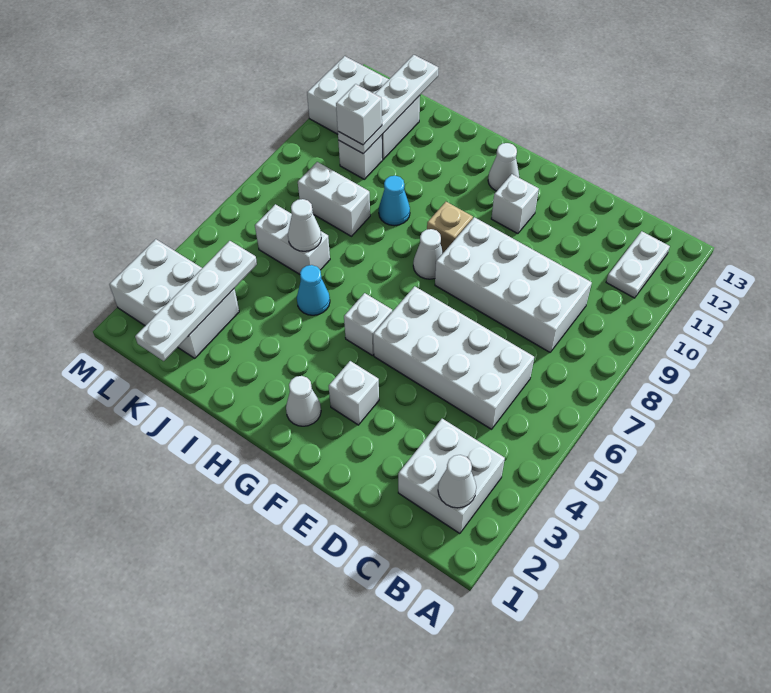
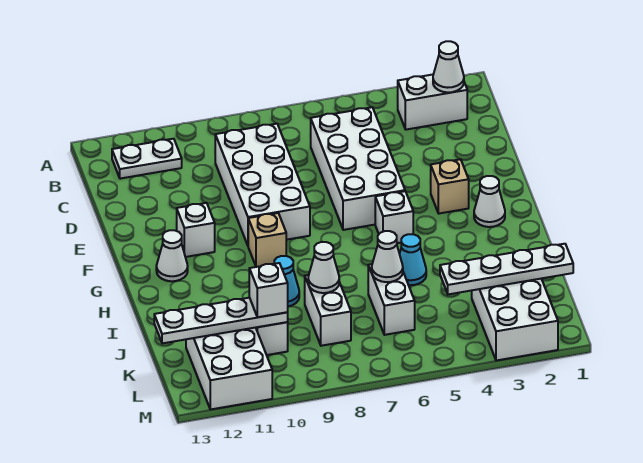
white brick B2:C3 level 1 -> white brick B2:B3 level 1
white brick F3 level 1 -> tan brick F3 level 1
white cone G8 level 1 -> white cone J8 level 2

